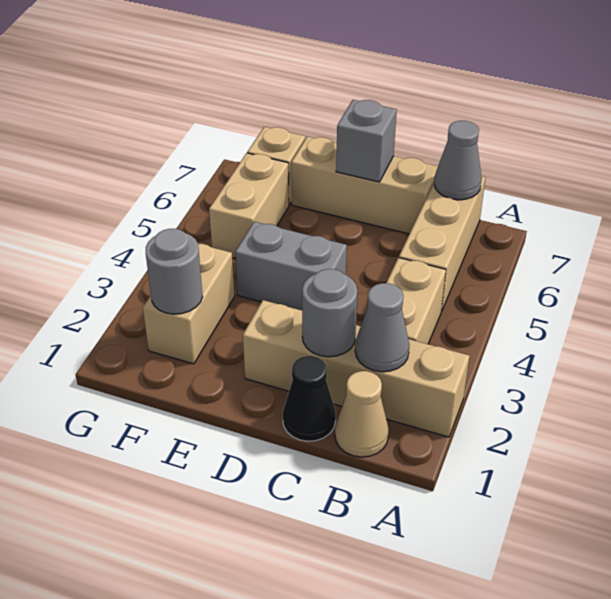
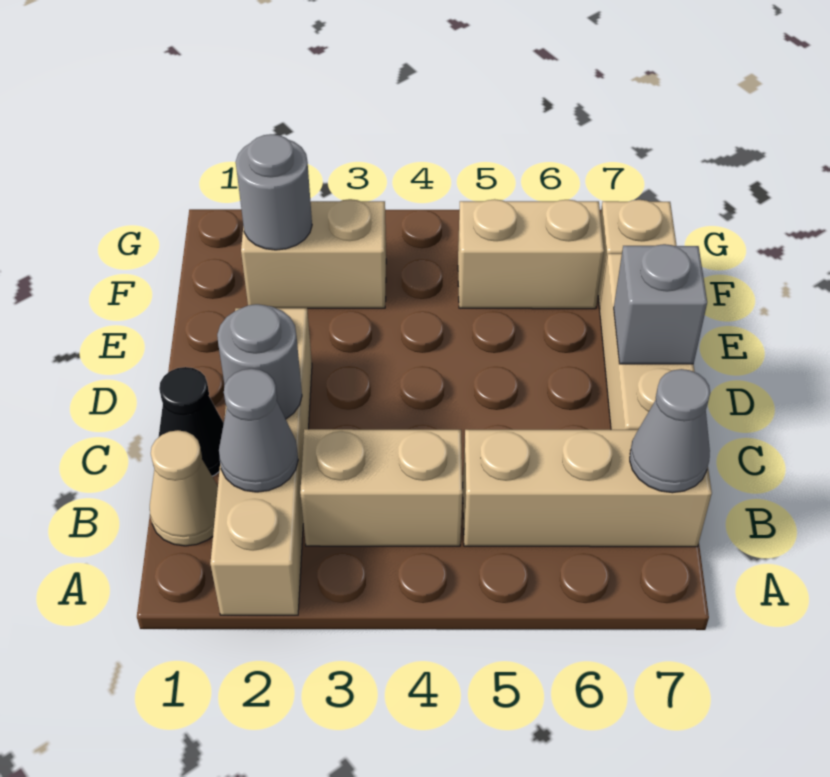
grey brick D4:E4 level 1 -> none

